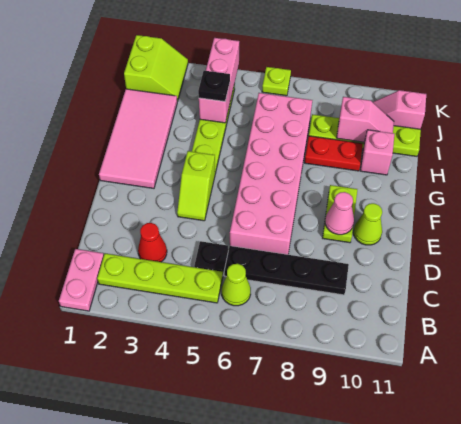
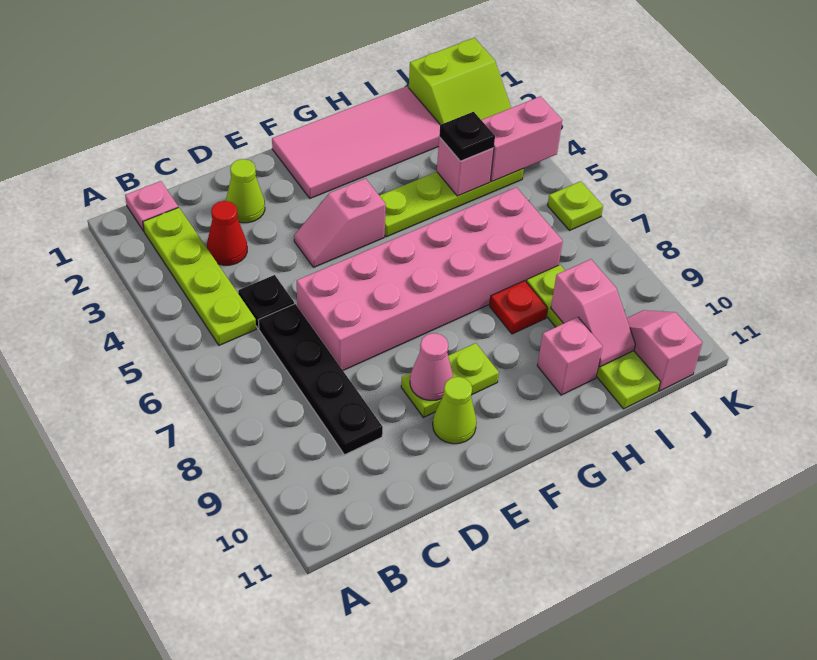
pink plate A1:B1 level 1 -> pink plate B1 level 1
lime cone B6 level 1 -> lime cone D2 level 1
lime slope E4:F4 level 1 top F -> pink slope E4:F4 level 1 top F
red plate H8:H9 level 1 -> red plate H8 level 1

